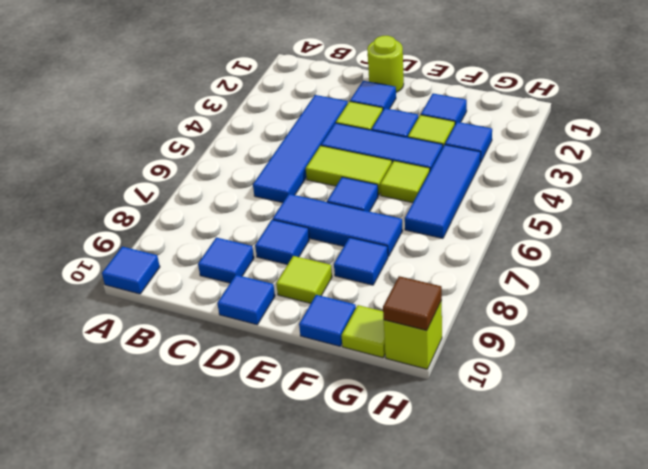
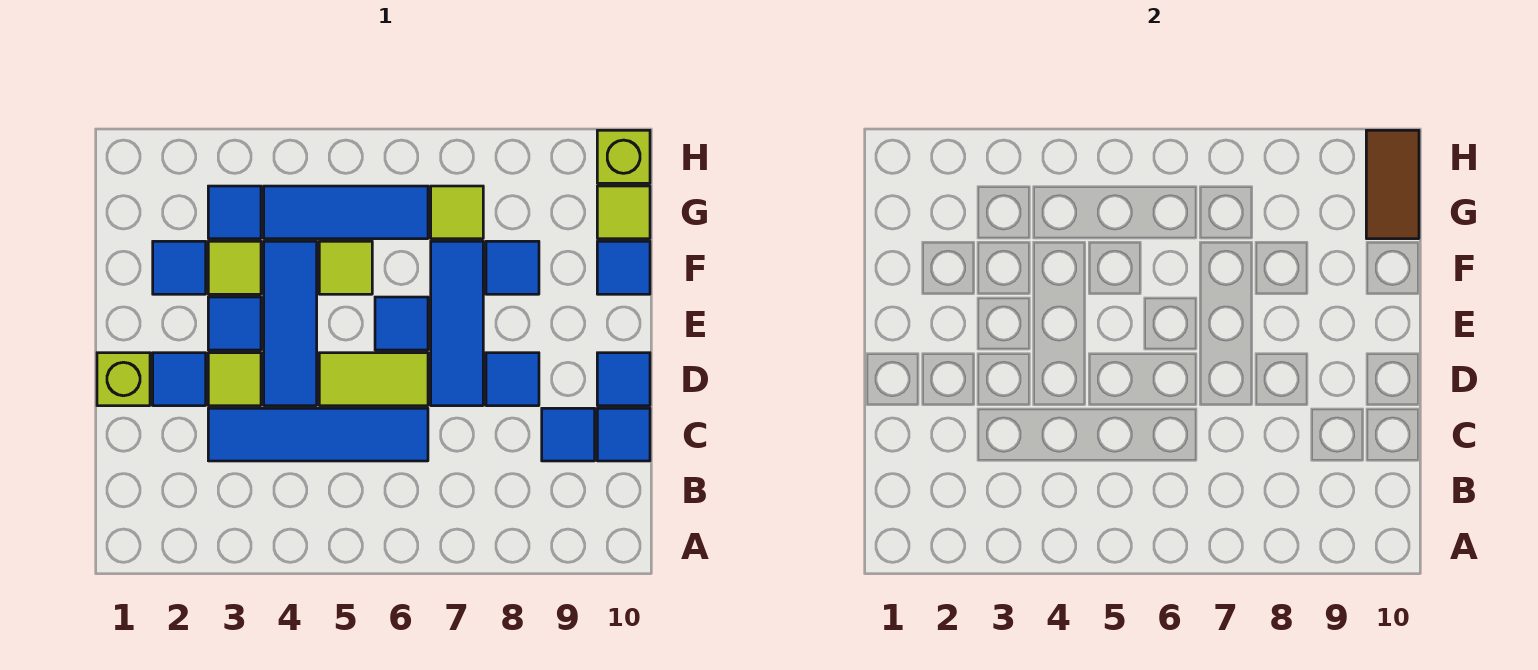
blue tile A10 level 1 -> blue tile C10 level 1
lime round brick D1 level 1 -> lime brick D1 level 1
lime tile D5:E5 level 1 -> lime tile D5:D6 level 1
lime tile E9 level 1 -> lime tile G7 level 1
brown tile H10 level 2 -> brown tile G10:H10 level 2

